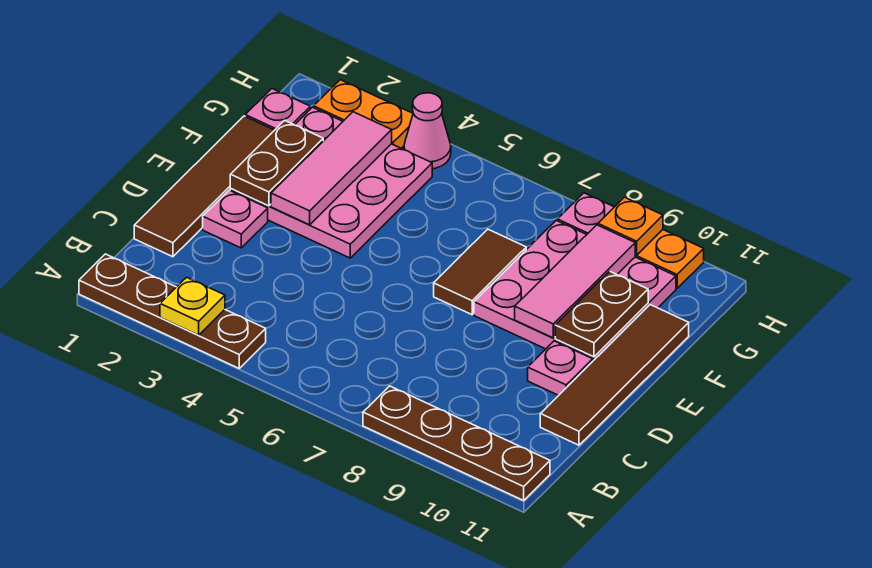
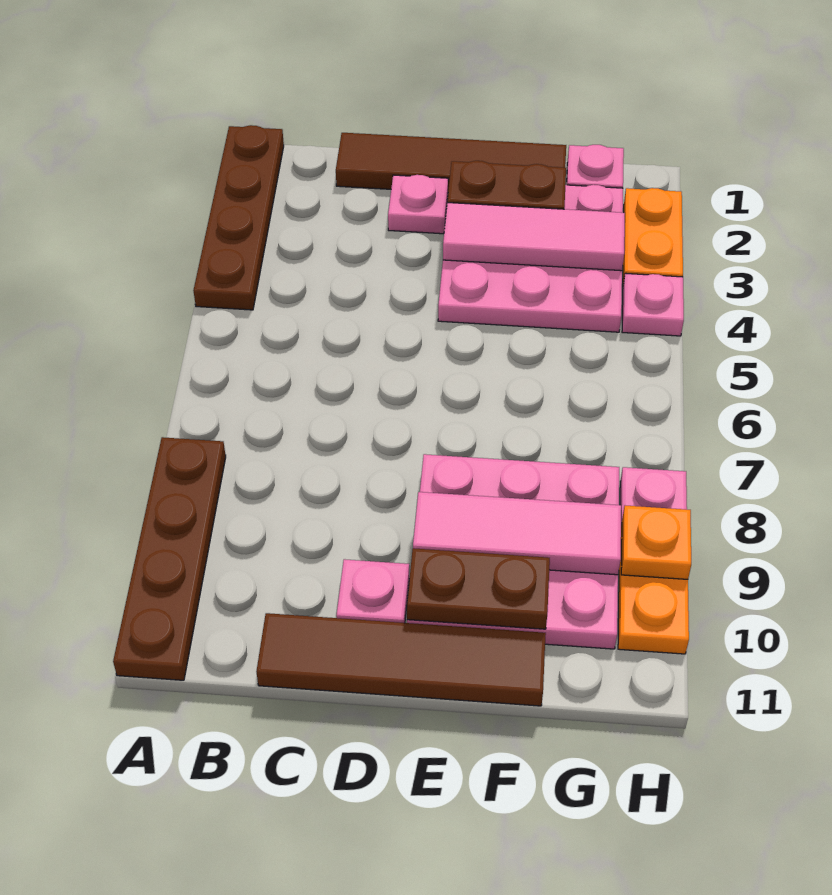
yellow plate A3 level 2 -> none
brown tile E7:F7 level 1 -> none
pink cone H4 level 1 -> pink plate H4 level 1

